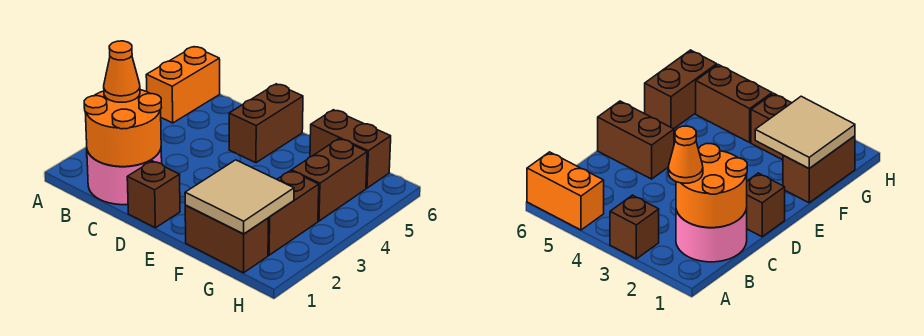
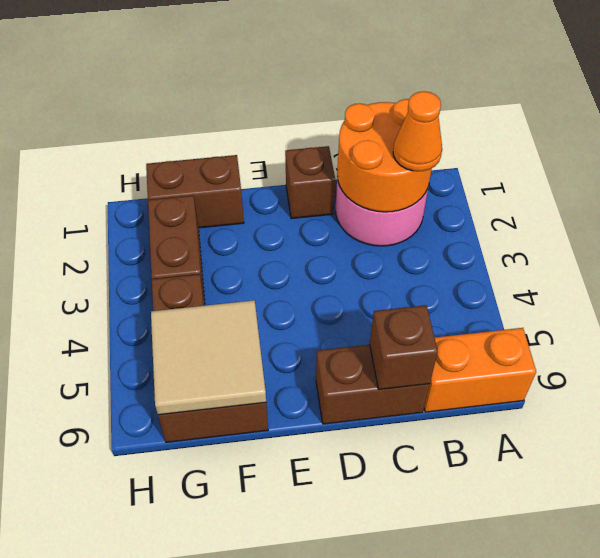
brown brick A3 level 1 -> brown brick C6 level 2
orange brick A5:A6 level 1 -> orange brick A6:B6 level 1
brown brick D5:D6 level 1 -> brown brick C6:D6 level 1
tan tile F1:G2 level 2 -> tan tile F5:G6 level 2

